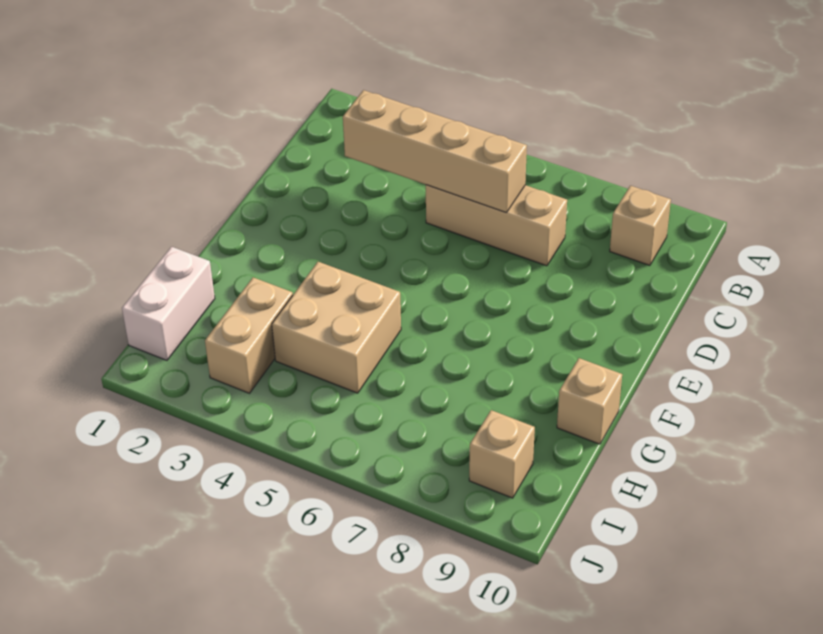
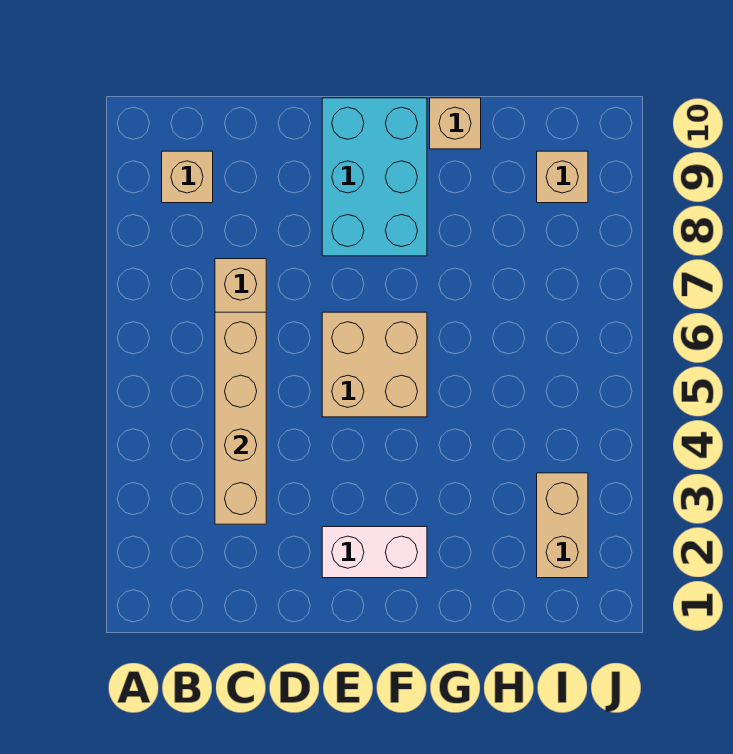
none -> cyan brick E8:F10 level 1
tan brick G4:H5 level 1 -> tan brick E5:F6 level 1
white brick H1:I1 level 1 -> white brick E2:F2 level 1
tan brick H3:I3 level 1 -> tan brick I2:I3 level 1

